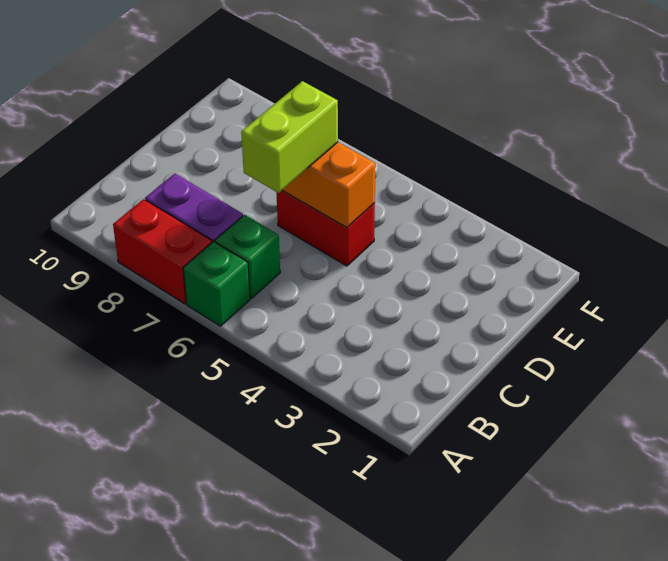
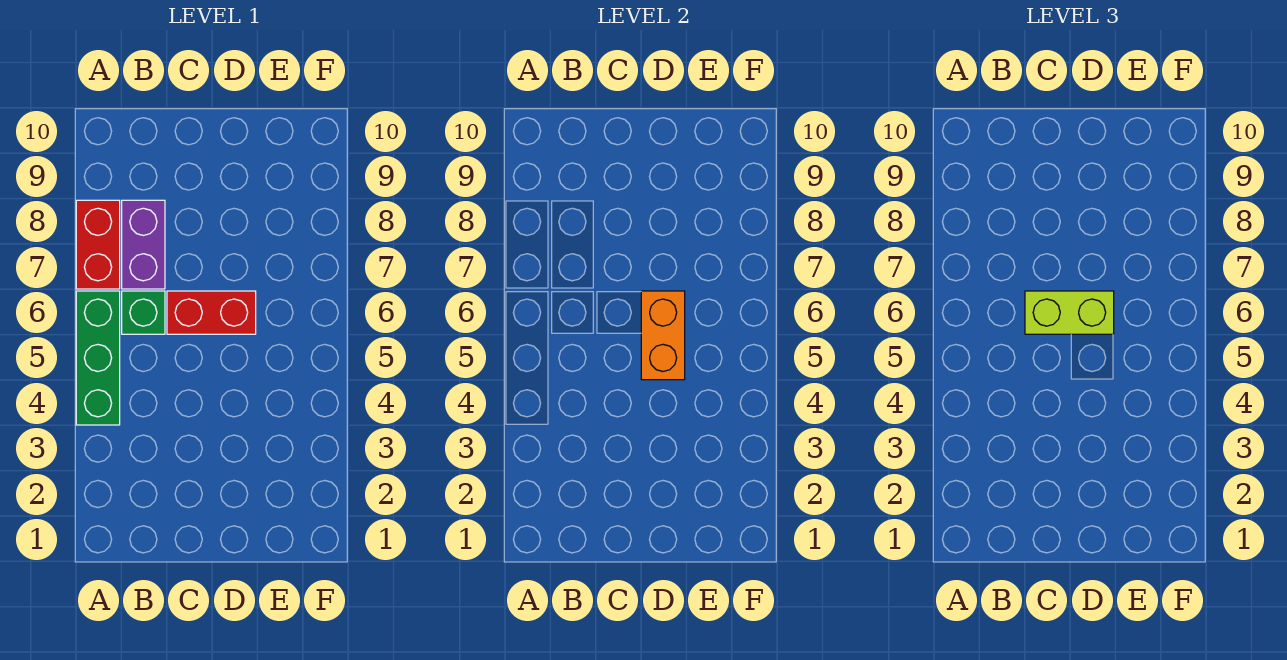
green brick A6 level 1 -> green brick A4:A6 level 1
red brick D5:D6 level 1 -> red brick C6:D6 level 1

